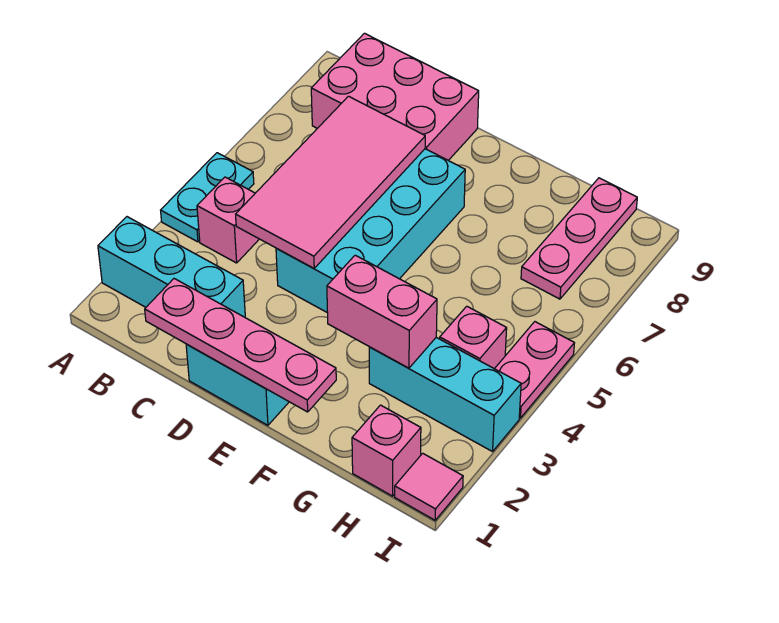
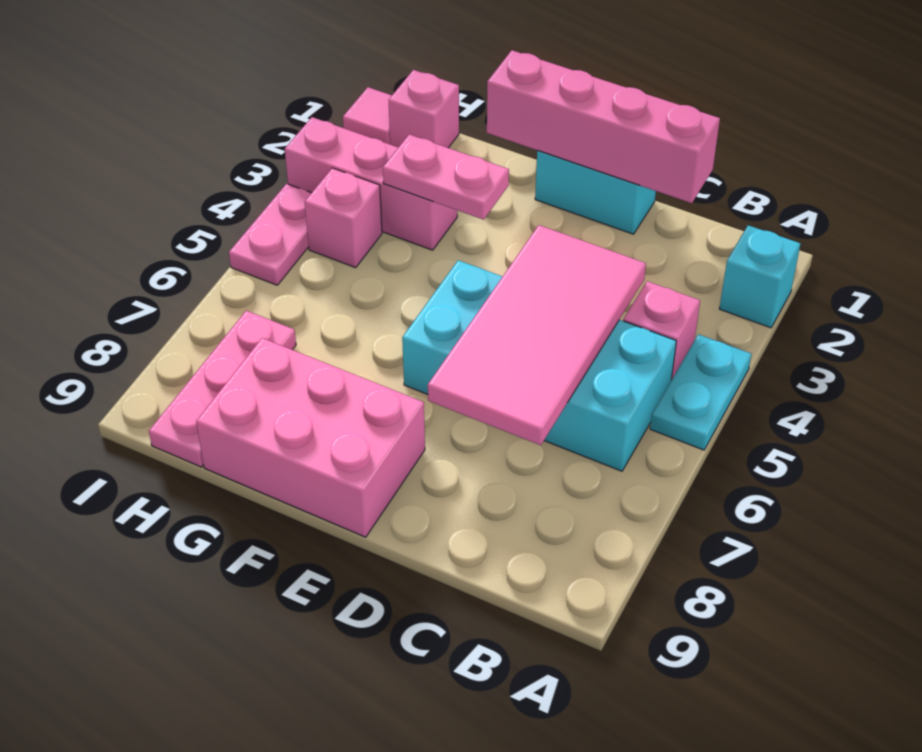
cyan brick A2:C2 level 1 -> cyan brick A2 level 1
pink brick B8:D9 level 1 -> pink brick E8:G9 level 1
pink plate C1:F1 level 2 -> pink brick C1:F1 level 2
cyan brick D4:E7 level 1 -> cyan brick B5:E6 level 1
pink brick F3:G3 level 2 -> pink plate F3:G3 level 2
cyan brick G3:I3 level 1 -> pink brick G3:I3 level 1

